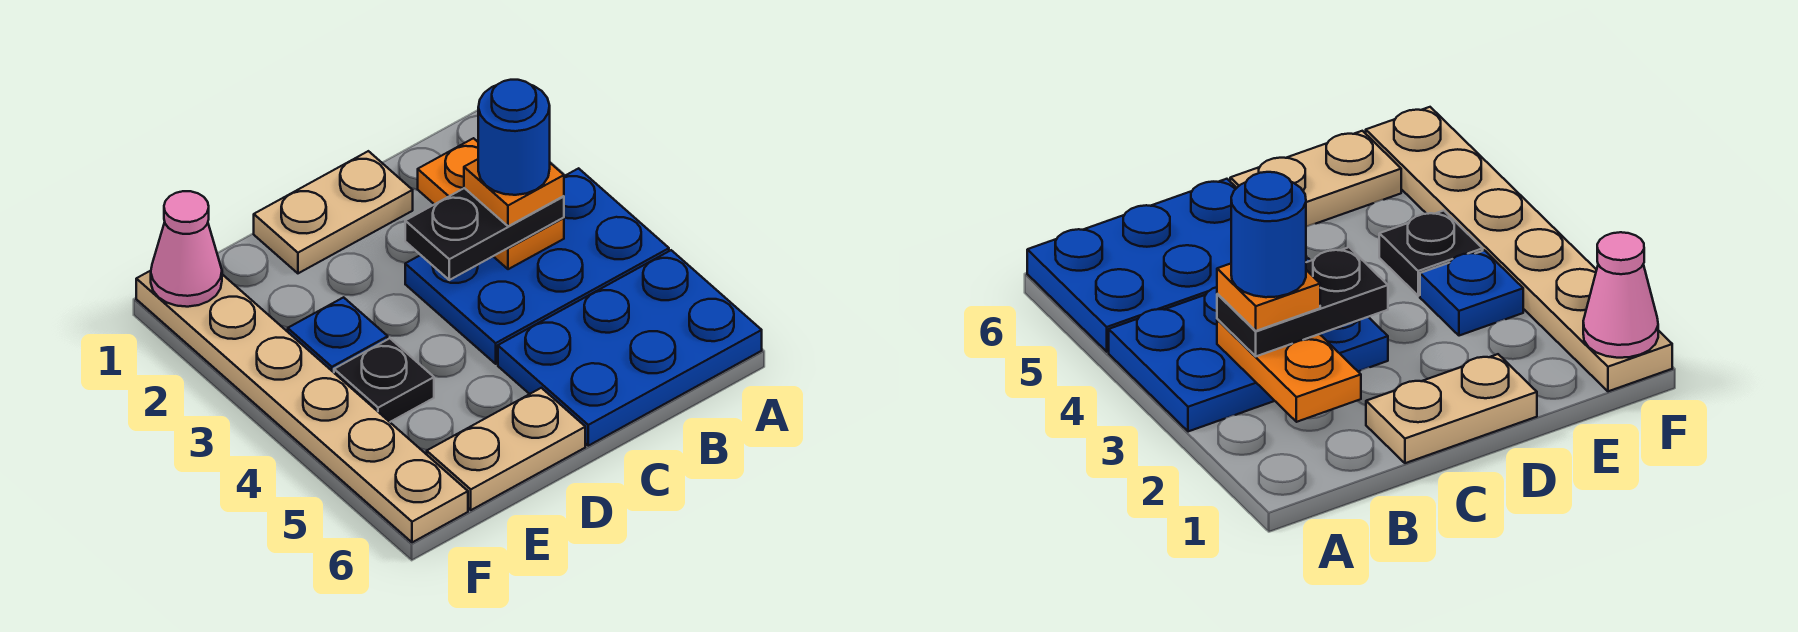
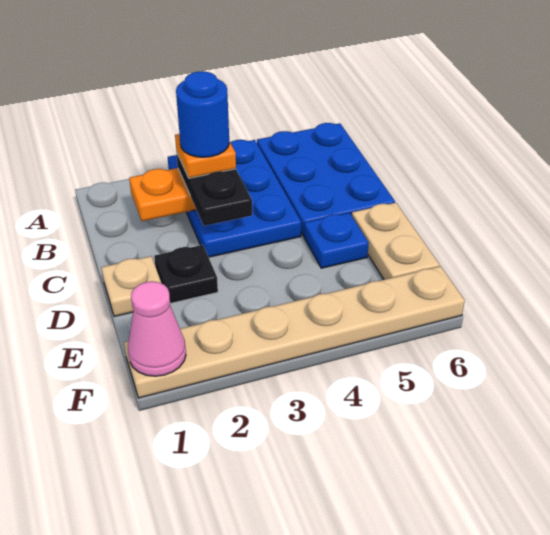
tan plate C1:D1 level 1 -> tan plate D1 level 1
blue plate E3 level 1 -> blue plate D5 level 1
black plate E4 level 1 -> black plate D2 level 1

